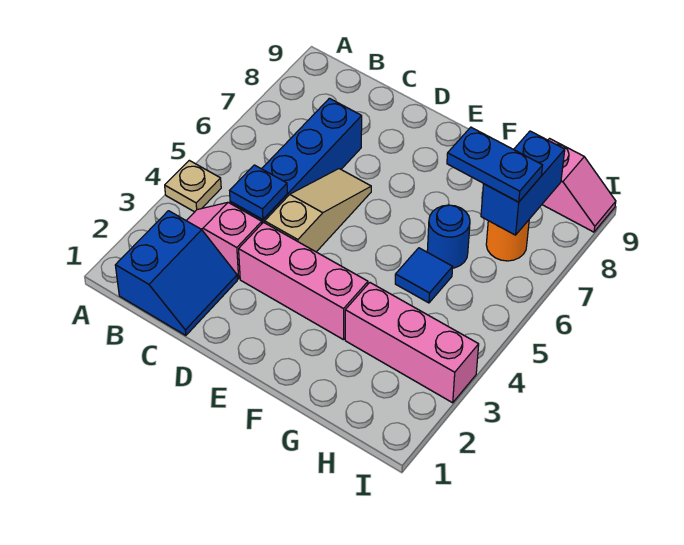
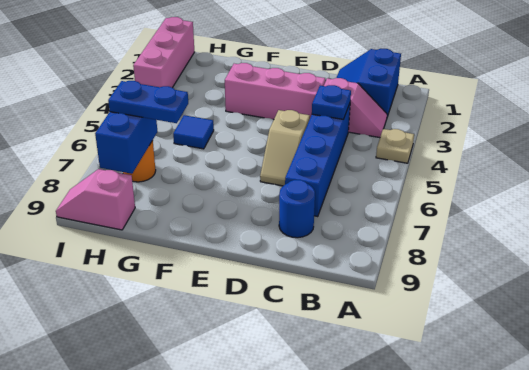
tan slope D4:D6 level 1 top 4 -> tan slope D5:D6 level 1 top 5
pink brick G3:I3 level 1 -> pink brick I1:I3 level 1
blue round brick G6 level 1 -> blue round brick C8 level 1

